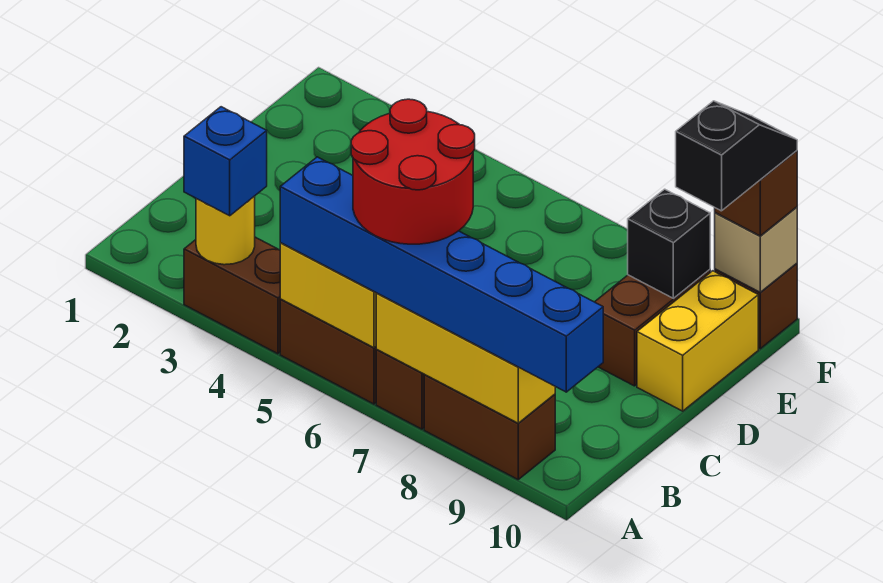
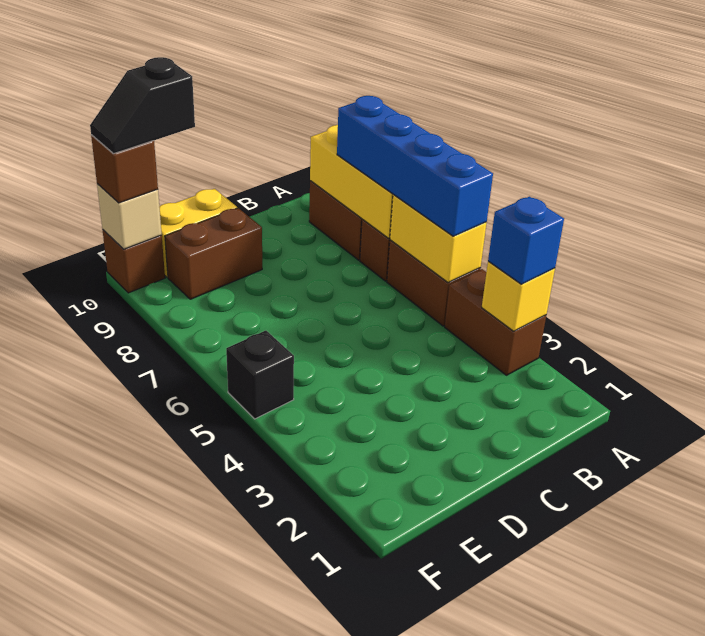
yellow round brick A3 level 2 -> yellow brick A3 level 2
blue brick A5:A10 level 3 -> blue brick A5:A8 level 3
red round brick A6:B7 level 4 -> none
black brick E9 level 2 -> black brick F5 level 1

